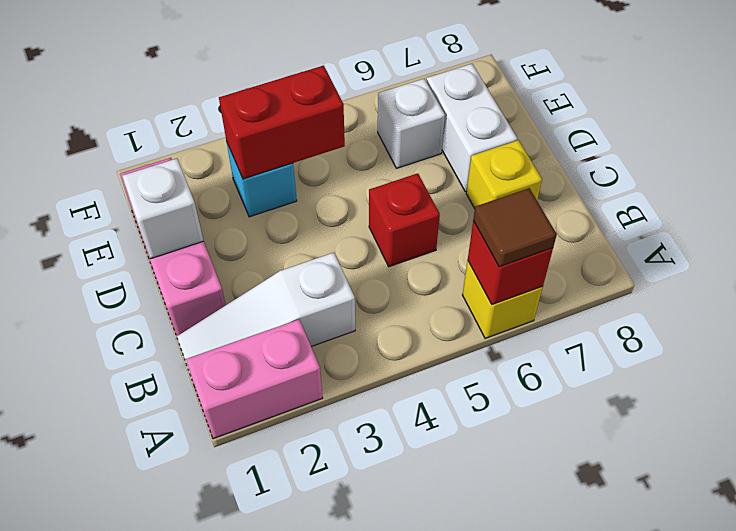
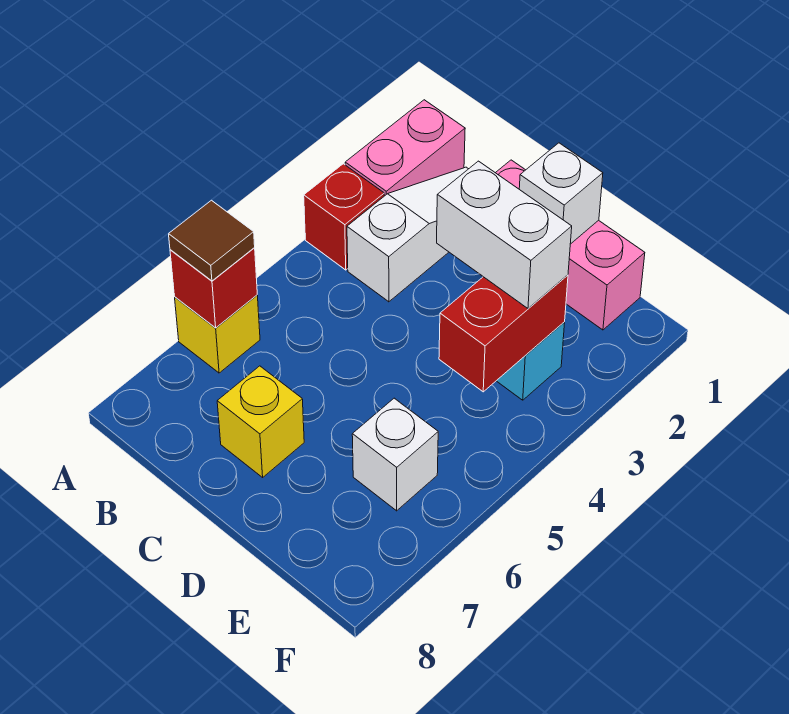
red brick C5 level 1 -> red brick A3 level 1
white brick D7:E7 level 1 -> white brick D3:E3 level 3

